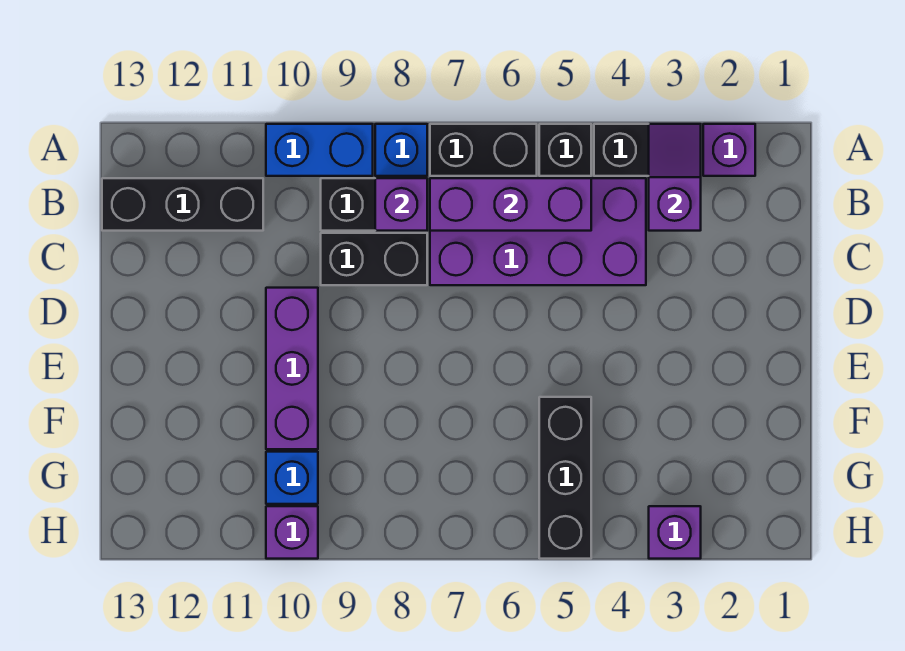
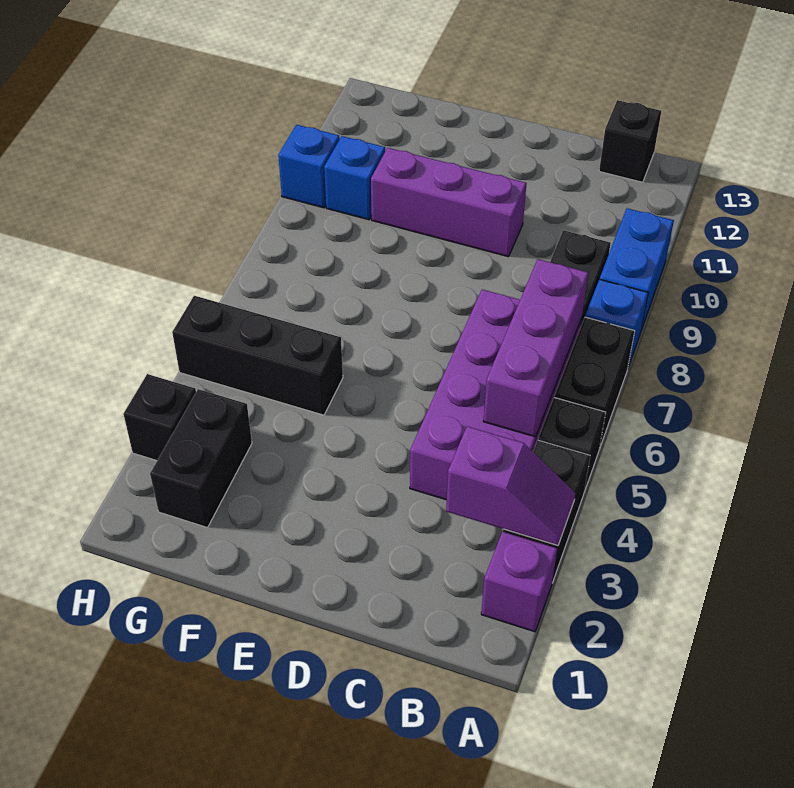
purple brick B8 level 2 -> none
black brick B11:B13 level 1 -> black brick B13 level 1
black brick C8:C9 level 1 -> black brick G2:G3 level 1
purple brick H3 level 1 -> black brick H3 level 1
purple brick H10 level 1 -> blue brick H10 level 1

